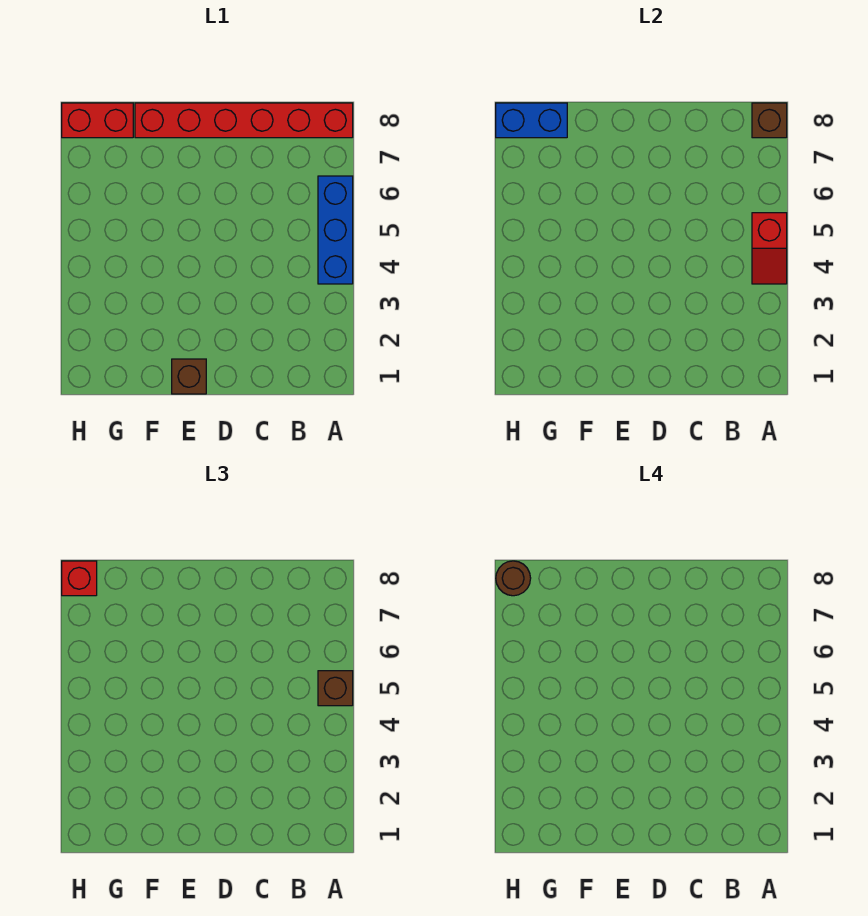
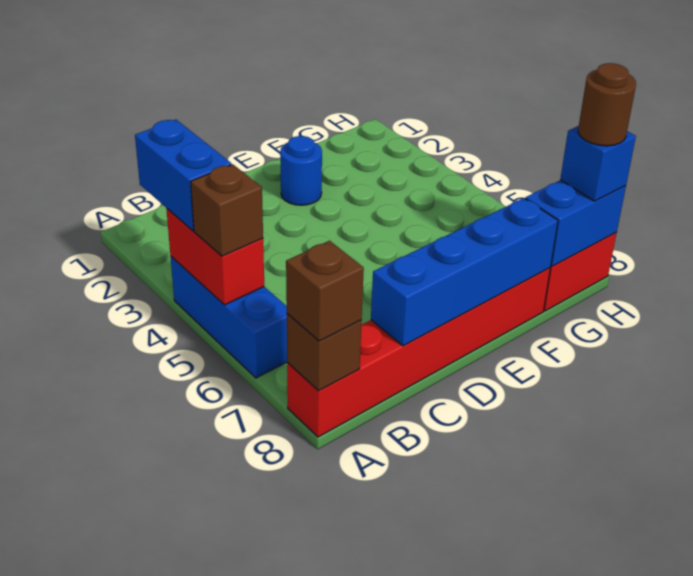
none -> blue brick A3:A4 level 3
red slope A4:A5 level 2 top 5 -> red brick A4:A5 level 2
none -> blue brick C8:F8 level 2
brown brick E1 level 1 -> brown brick A8 level 3
none -> blue round brick E2 level 1
red brick H8 level 3 -> blue brick H8 level 3

